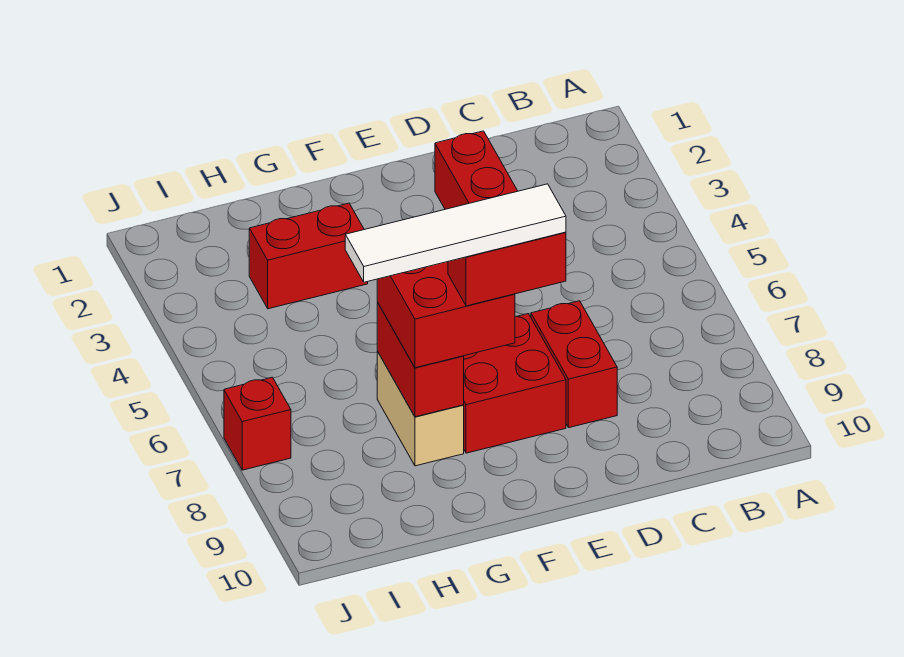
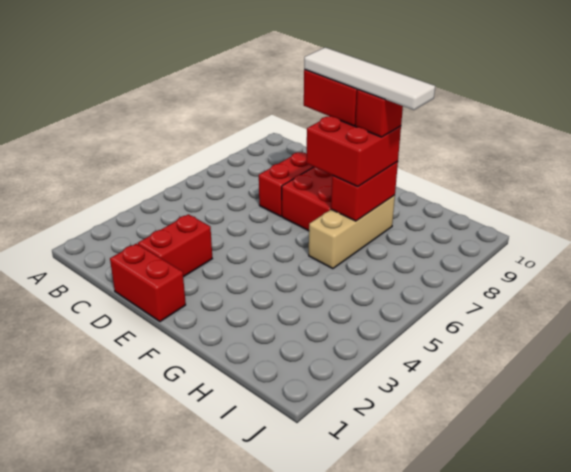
red brick G3:H3 level 1 -> red brick D1:E1 level 1
tan brick G7:G8 level 1 -> tan brick G6:G8 level 1
red brick J7 level 1 -> red brick G8 level 4

